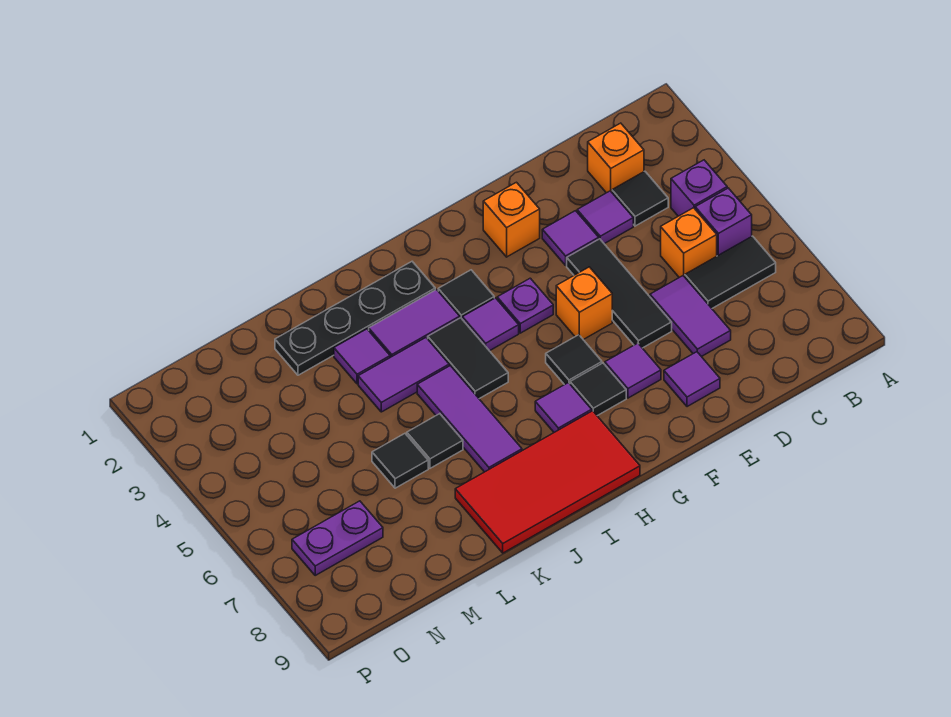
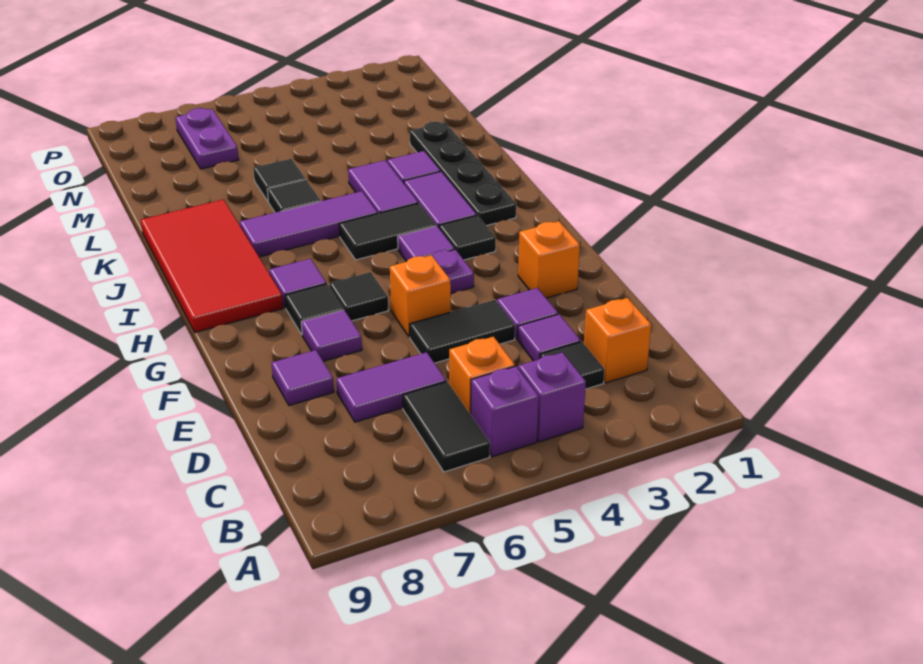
black tile E4:E6 level 1 -> black tile E4:E5 level 1

